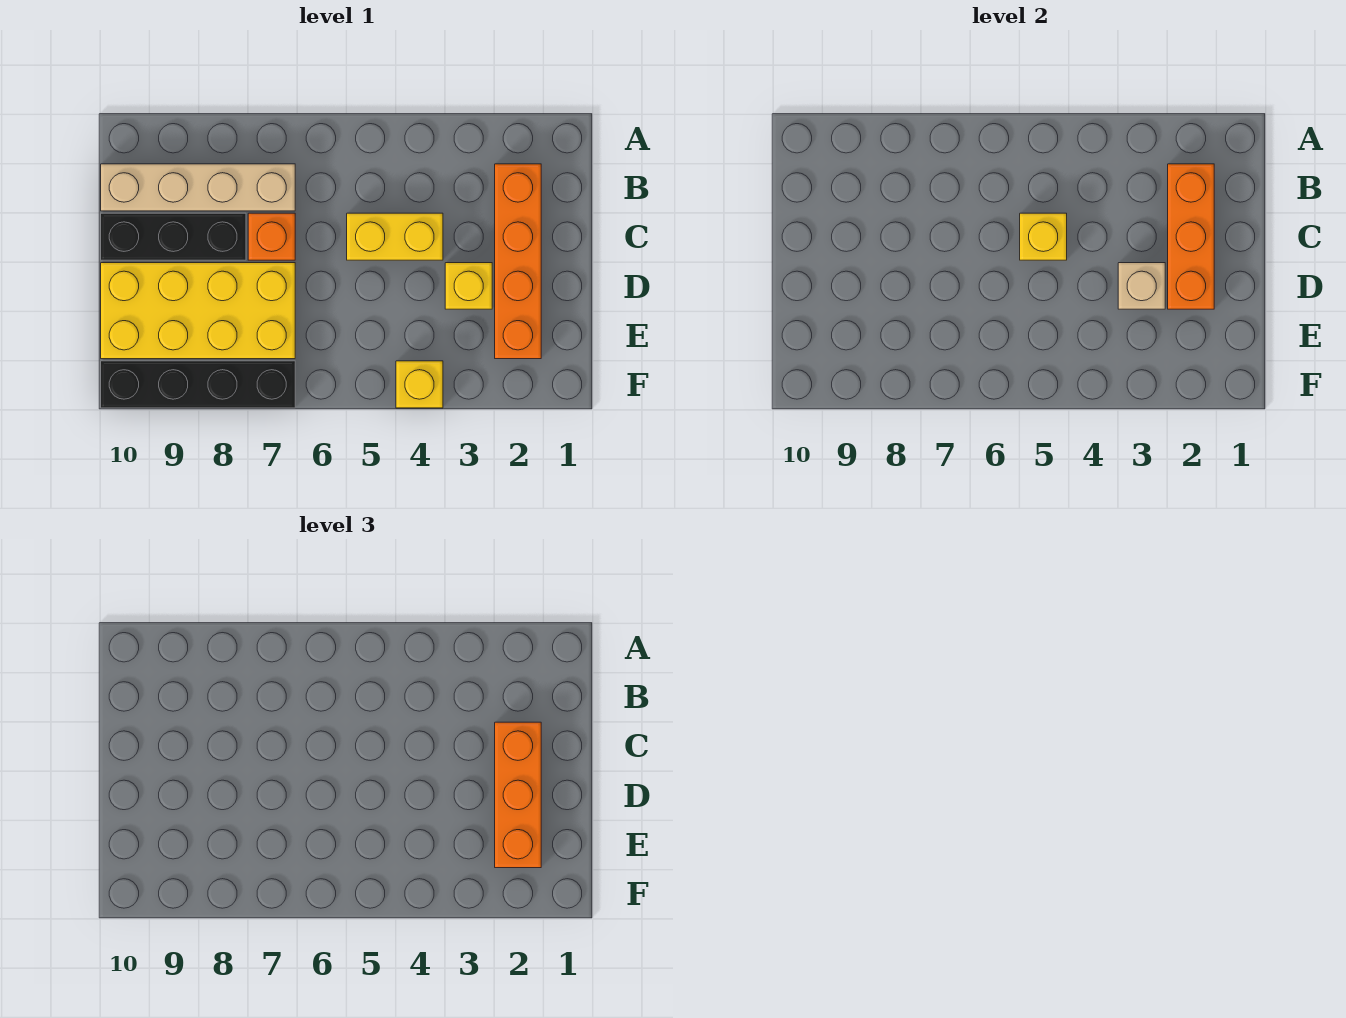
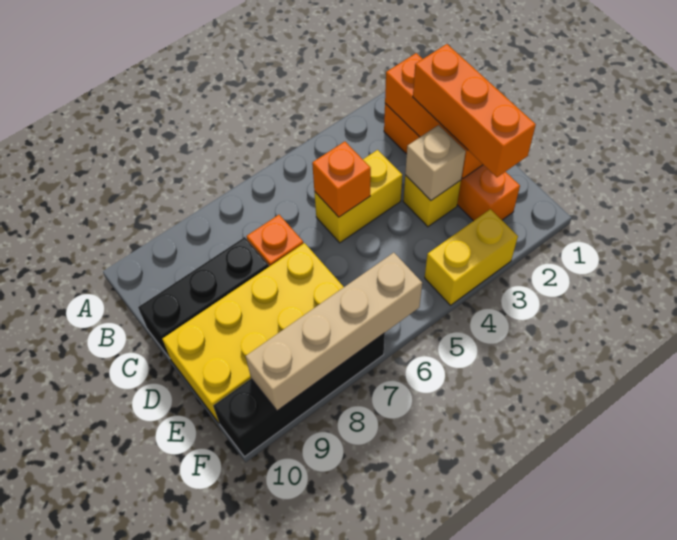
tan brick B7:B10 level 1 -> tan brick F6:F9 level 2
yellow brick C5 level 2 -> orange brick C5 level 2
yellow brick F4 level 1 -> yellow brick F3:F4 level 1

